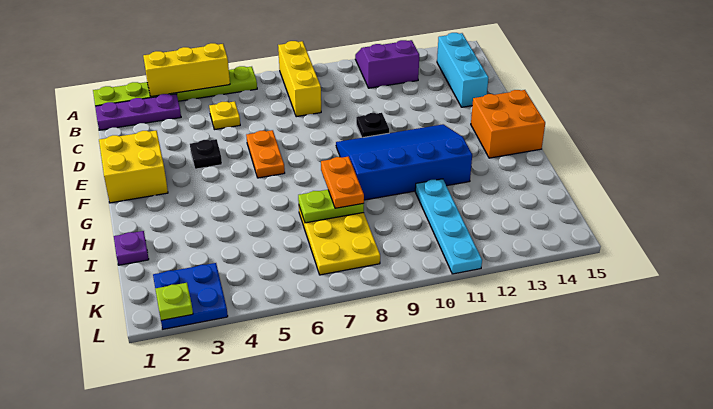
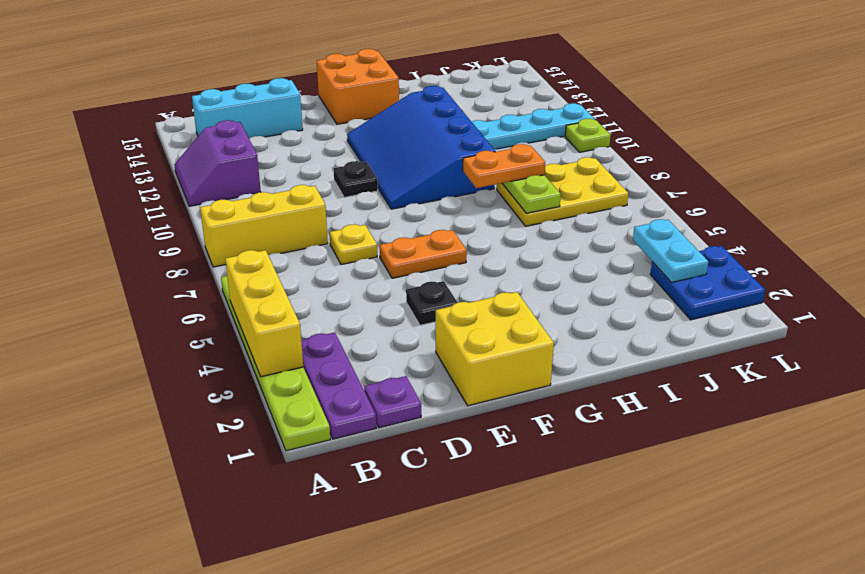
yellow plate C5 level 1 -> yellow plate D7 level 1
purple plate I1 level 1 -> purple plate C1 level 1
none -> cyan plate K3:K4 level 2
lime plate L2 level 2 -> lime plate L10 level 1

